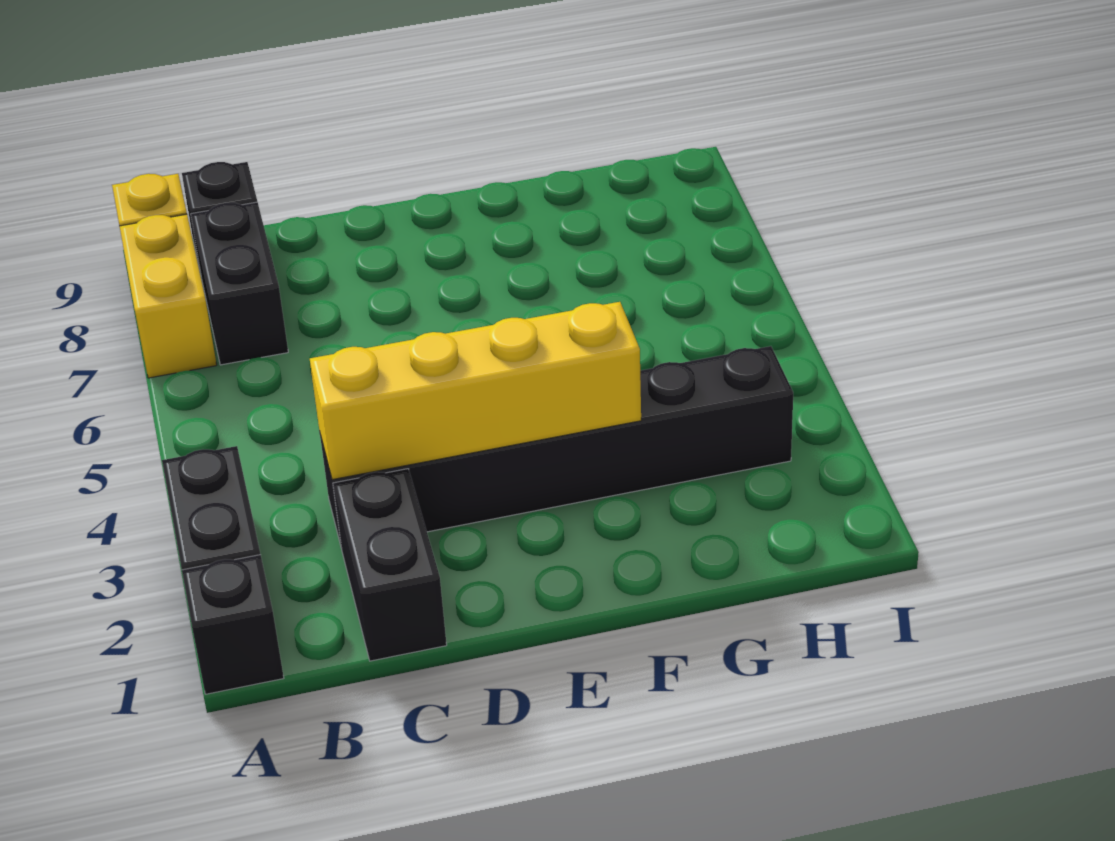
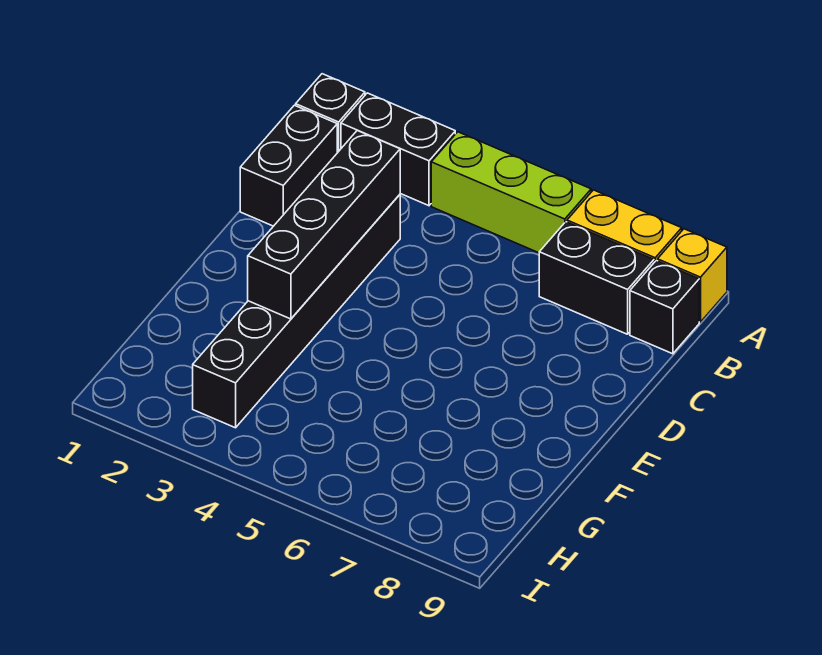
none -> lime brick A4:A6 level 1
black brick C1:C2 level 1 -> black brick B1:C1 level 1
yellow brick C3:F3 level 2 -> black brick C3:F3 level 2

